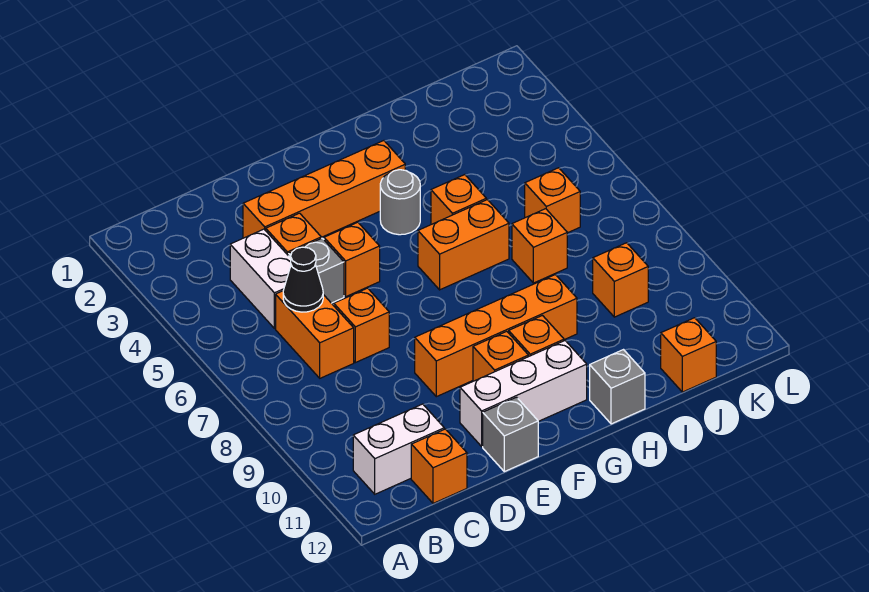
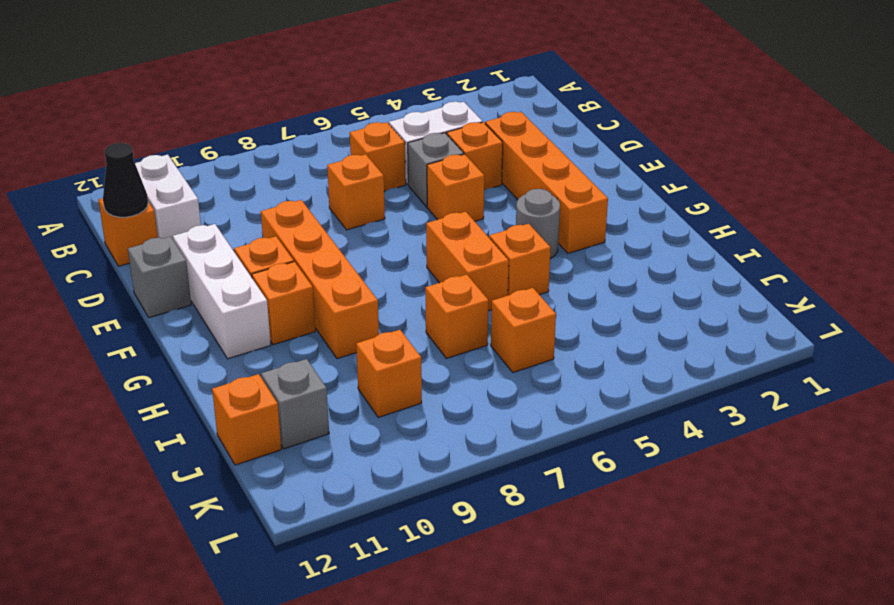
orange brick C6:C7 level 1 -> orange brick C6 level 1
black cone C6 level 2 -> black cone C12 level 2
grey brick H12 level 1 -> grey brick J11 level 1

